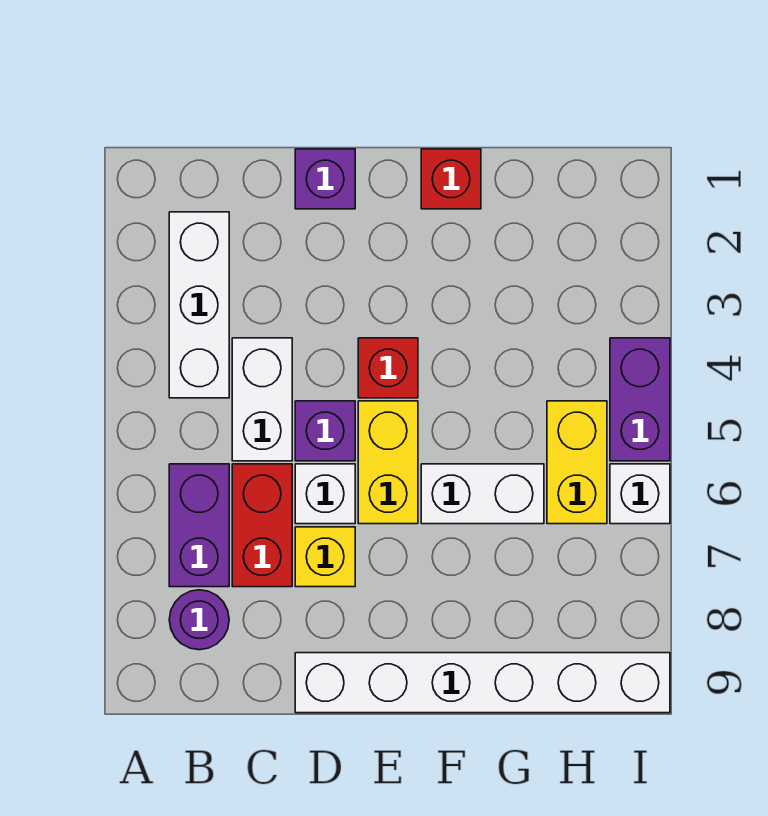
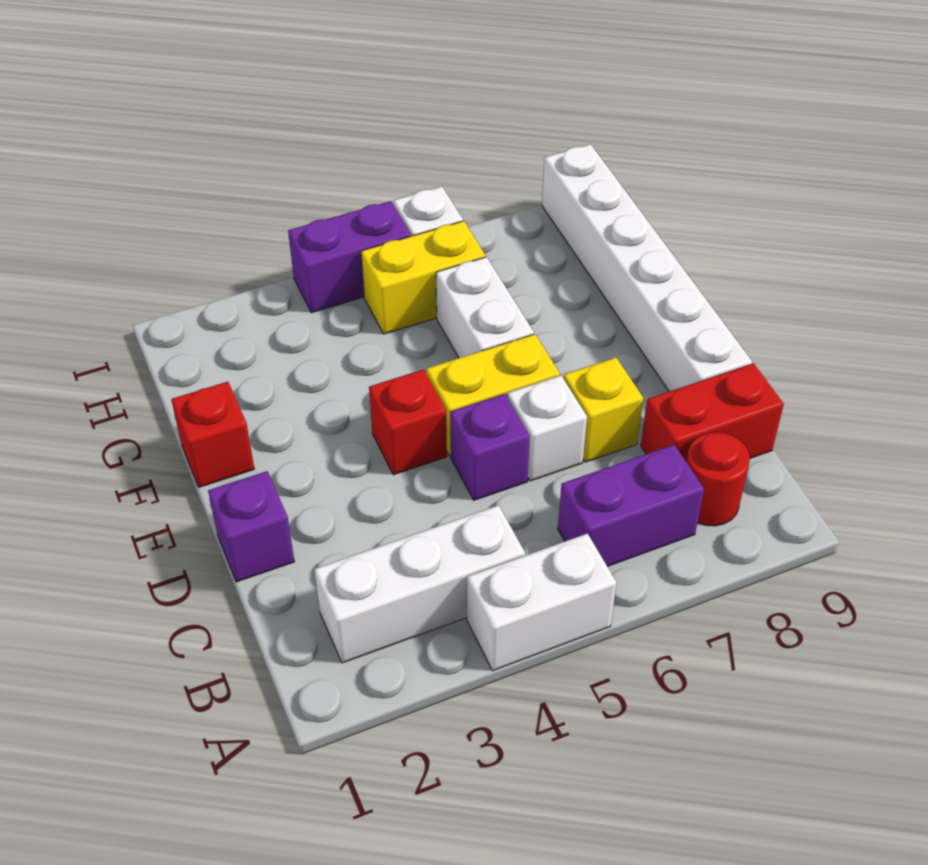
purple round brick B8 level 1 -> red round brick B8 level 1
white brick C4:C5 level 1 -> white brick A4:A5 level 1
red brick C6:C7 level 1 -> red brick C8:C9 level 1

